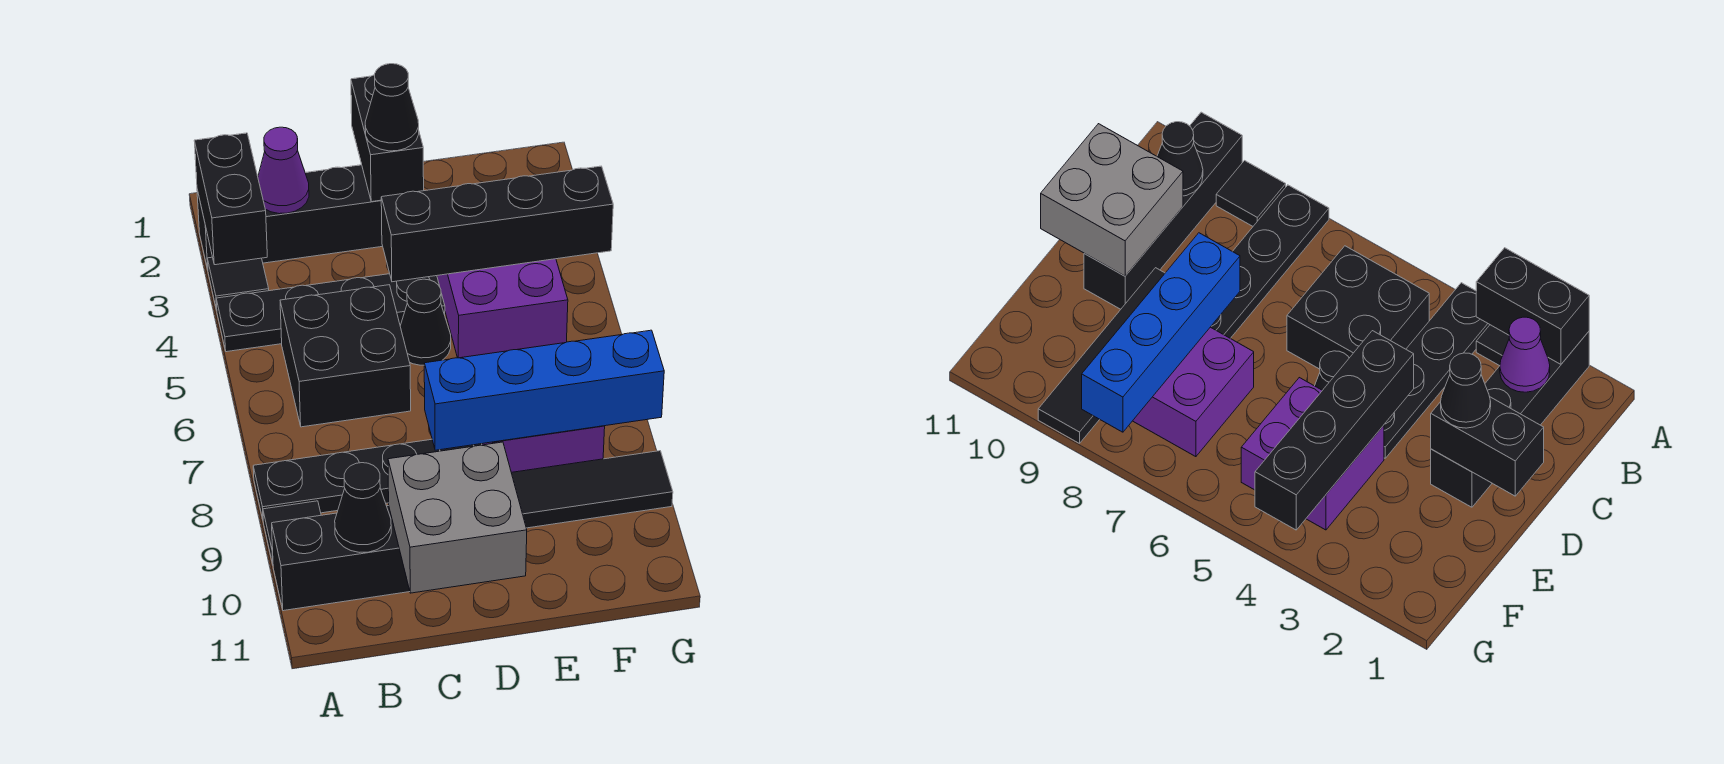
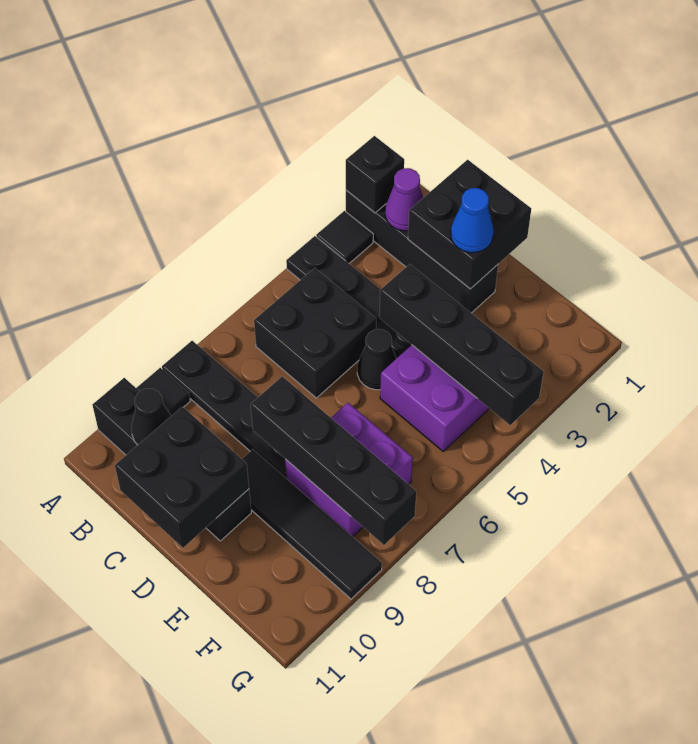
black brick A2:A3 level 2 -> black brick A2 level 2
grey brick C10:D11 level 2 -> black brick C10:D11 level 2
black brick D1:D2 level 2 -> black brick C1:D2 level 2
black cone D2 level 3 -> blue cone D2 level 3
blue brick D8:G8 level 2 -> black brick D8:G8 level 2

